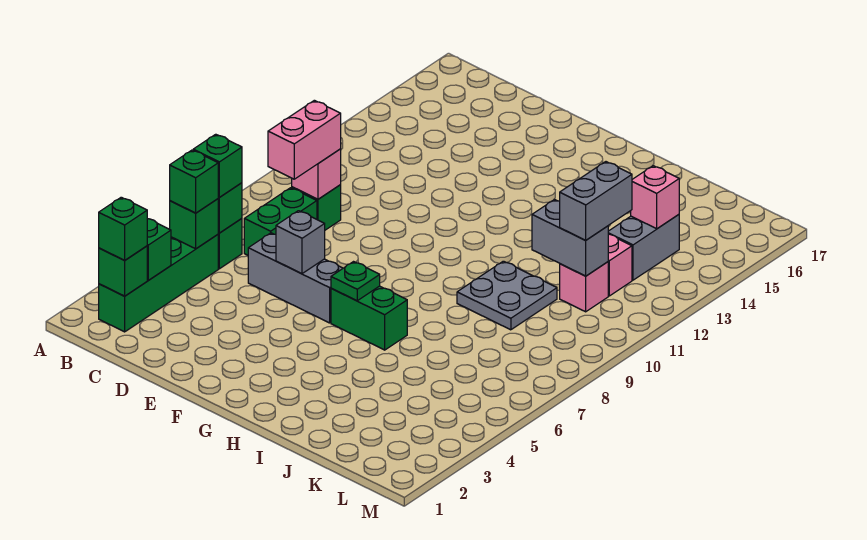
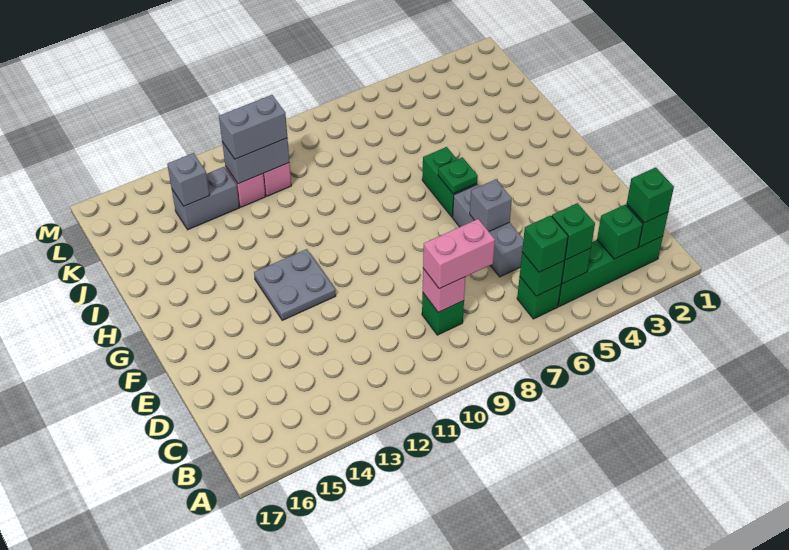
green brick C7:C8 level 1 -> none
grey plate I9:J10 level 1 -> grey plate F12:G13 level 1
grey brick J11:K11 level 2 -> grey brick K11:K12 level 2
pink brick K14 level 2 -> grey brick K14 level 2

